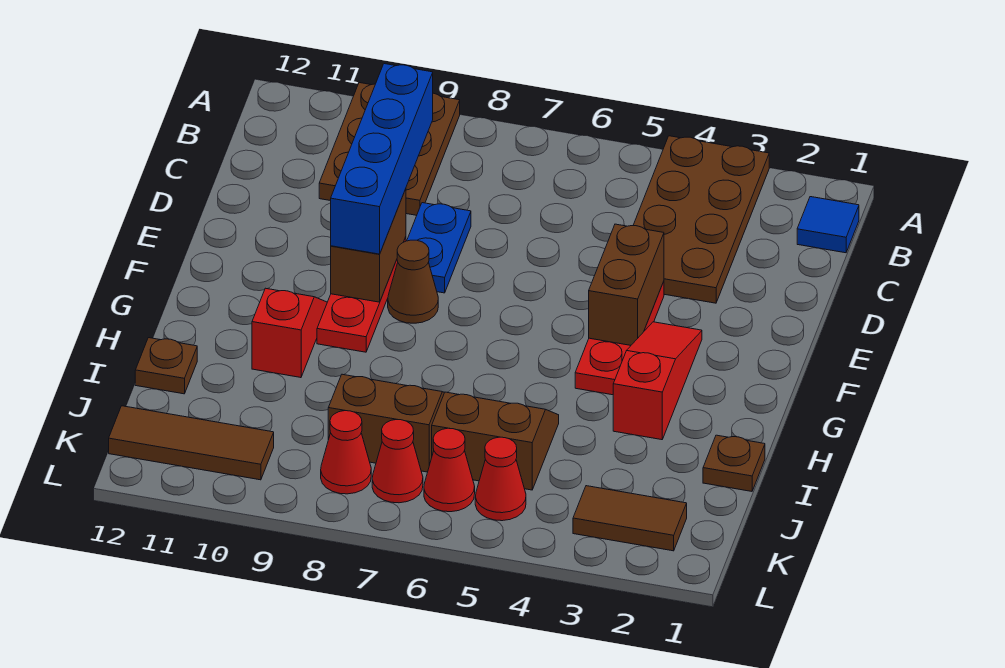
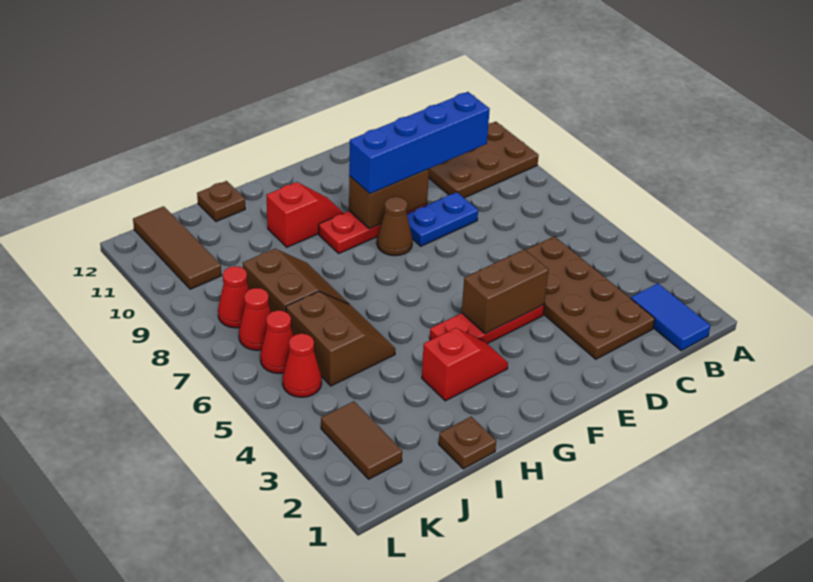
brown plate A3:D4 level 1 -> brown plate C2:D5 level 1
blue tile B1 level 1 -> blue tile B1:B2 level 1
red slope F3:H3 level 1 top H -> red slope G3:H3 level 1 top H

